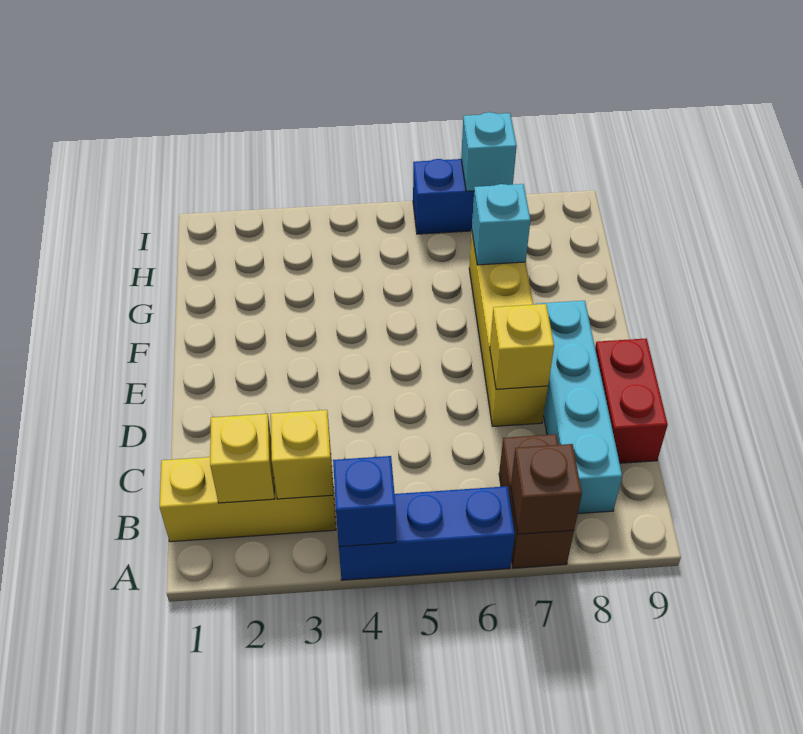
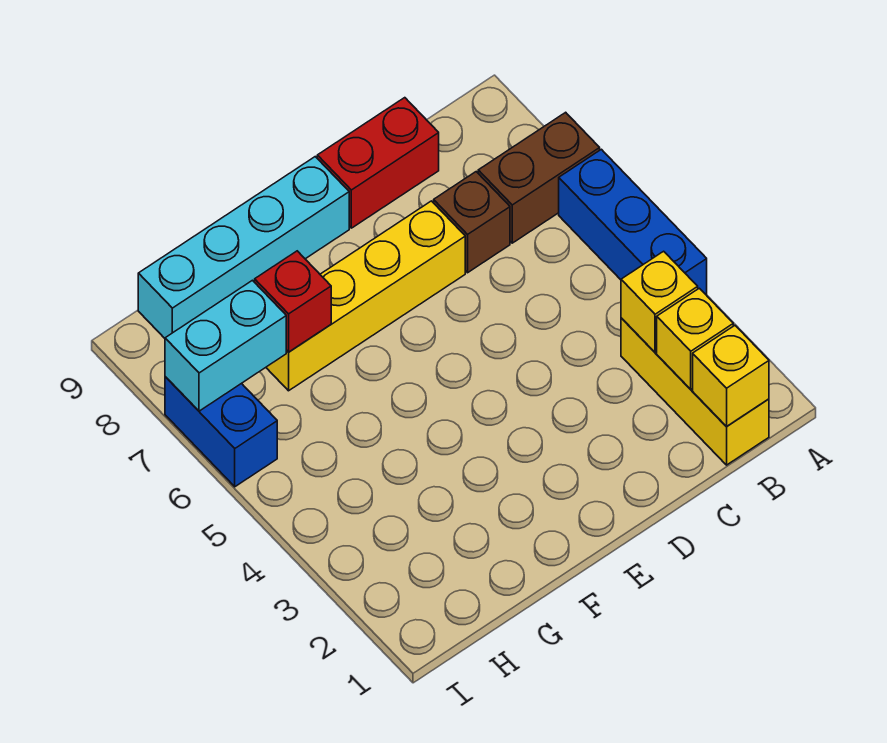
blue brick A4 level 2 -> none
brown brick A7 level 2 -> brown brick C7 level 1
cyan brick B8:E8 level 1 -> cyan brick E9:H9 level 1
yellow brick D7 level 2 -> yellow brick B1 level 2
cyan brick G7 level 2 -> red brick G7 level 2
cyan brick I7 level 2 -> cyan brick H7:I7 level 2

